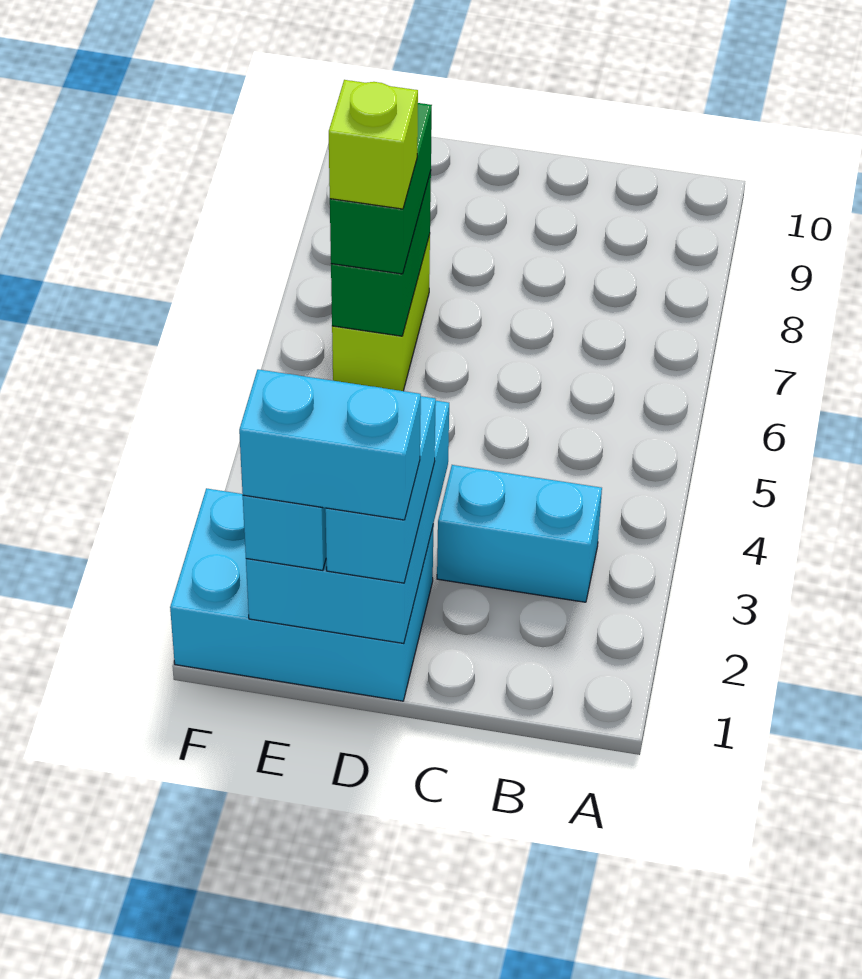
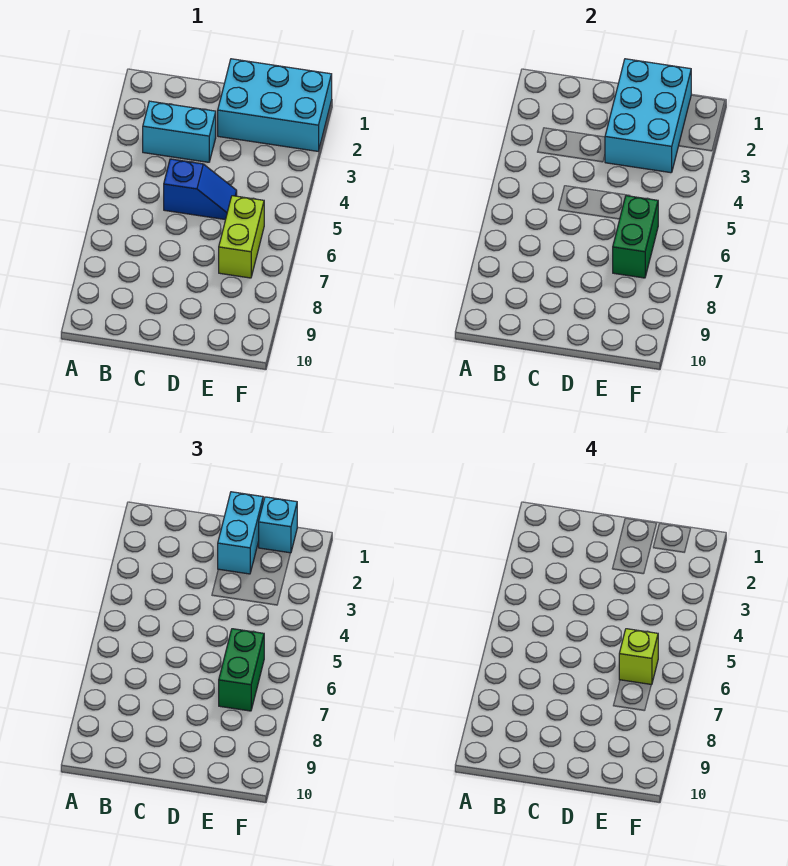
none -> blue slope C5:D5 level 1 top C
cyan brick D1:E1 level 4 -> none

